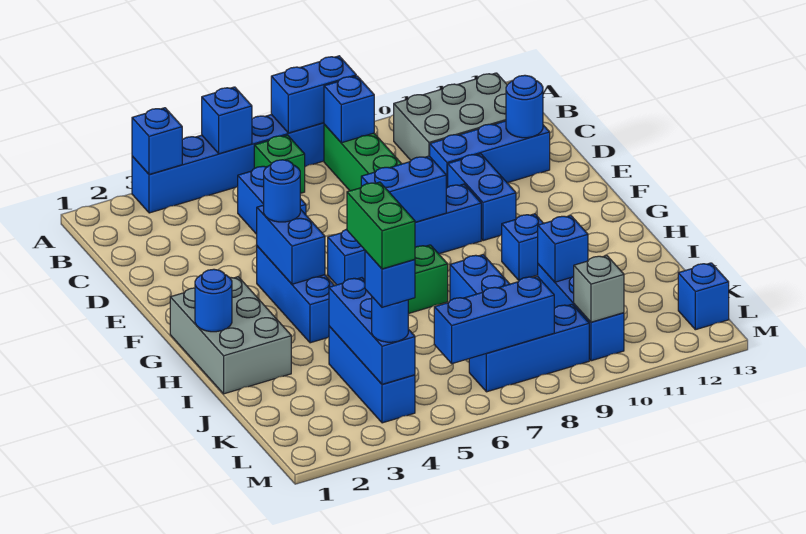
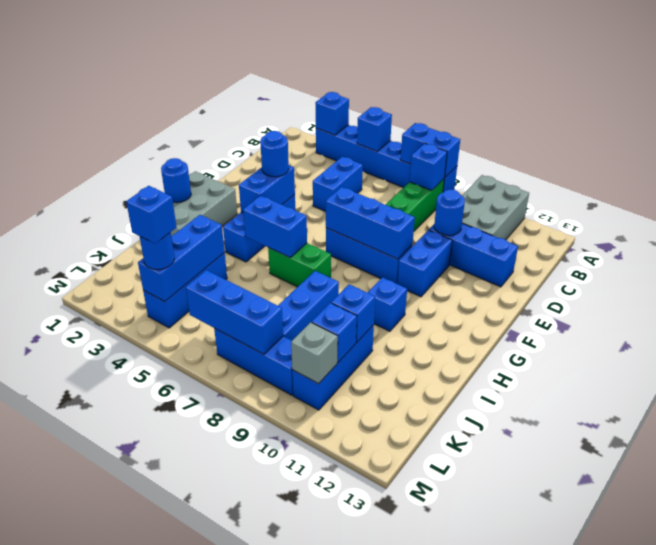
green brick B6 level 1 -> none
grey brick B10:C12 level 1 -> grey brick A10:C11 level 1
blue round brick D12 level 2 -> blue round brick D10 level 2
blue brick F7:F8 level 2 -> blue brick F7:F9 level 2
green brick K4:L4 level 5 -> none
blue brick L13 level 1 -> blue brick K10 level 2

